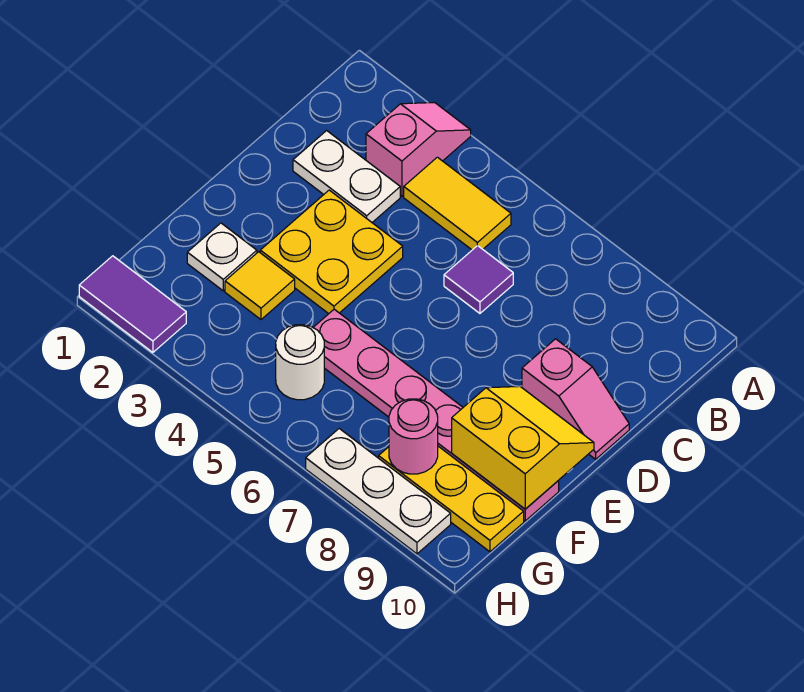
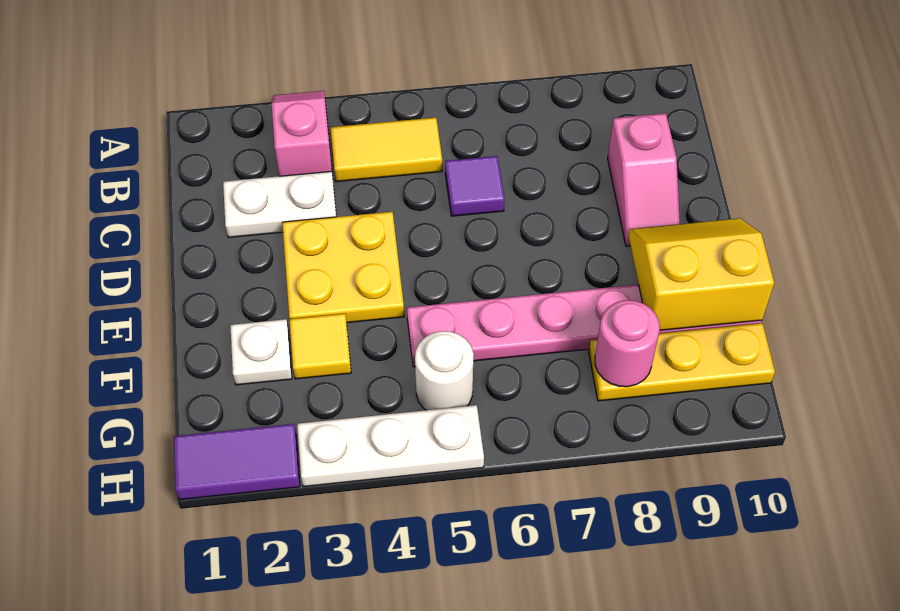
pink slope D9:D10 level 1 top 9 -> pink slope C9:D9 level 1 top C
white plate H7:H9 level 1 -> white plate H3:H5 level 1

